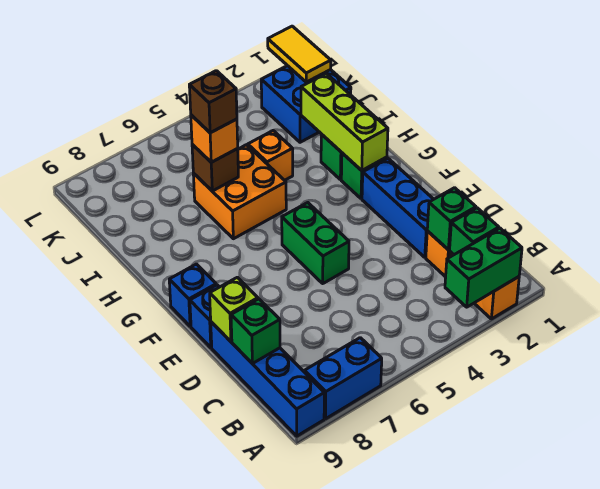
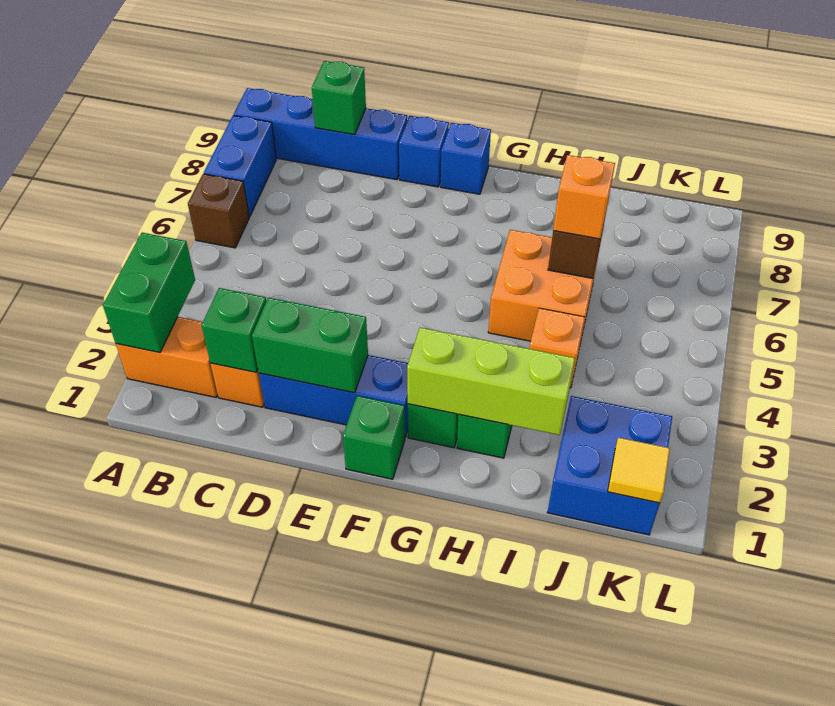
green brick B2 level 2 -> green brick F1 level 1
lime brick D9 level 2 -> none
green brick E5:F5 level 1 -> green brick D2:E2 level 2
brown brick I6 level 4 -> brown brick A6 level 1
yellow tile K1:L1 level 2 -> yellow tile K1 level 2

